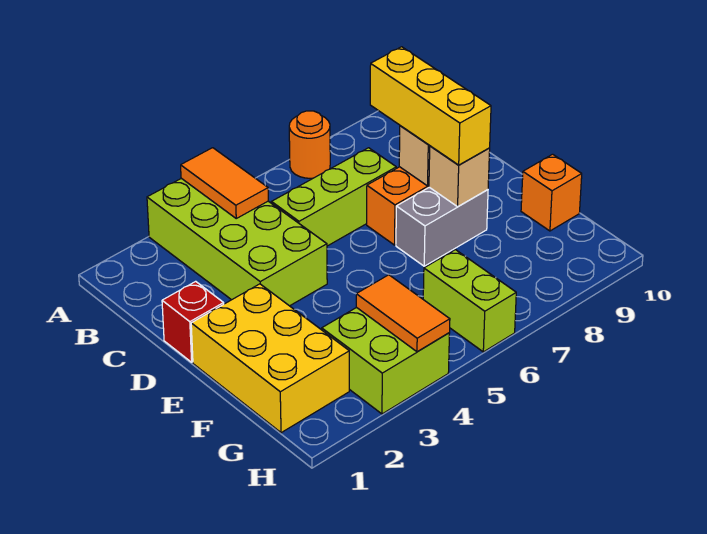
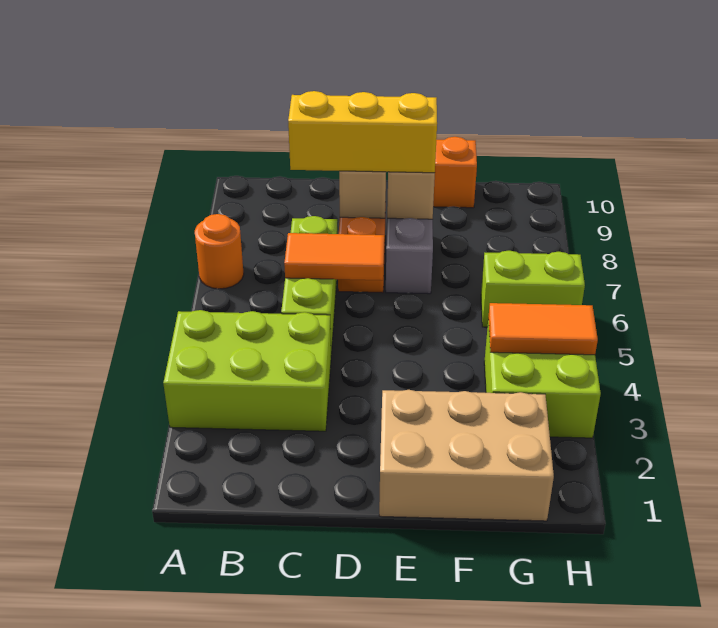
lime brick A3:D4 level 1 -> lime brick A3:C4 level 1
orange tile A4:B4 level 2 -> orange tile C6:D6 level 2
red brick D1 level 1 -> none
yellow brick E1:G2 level 1 -> tan brick E1:G2 level 1

